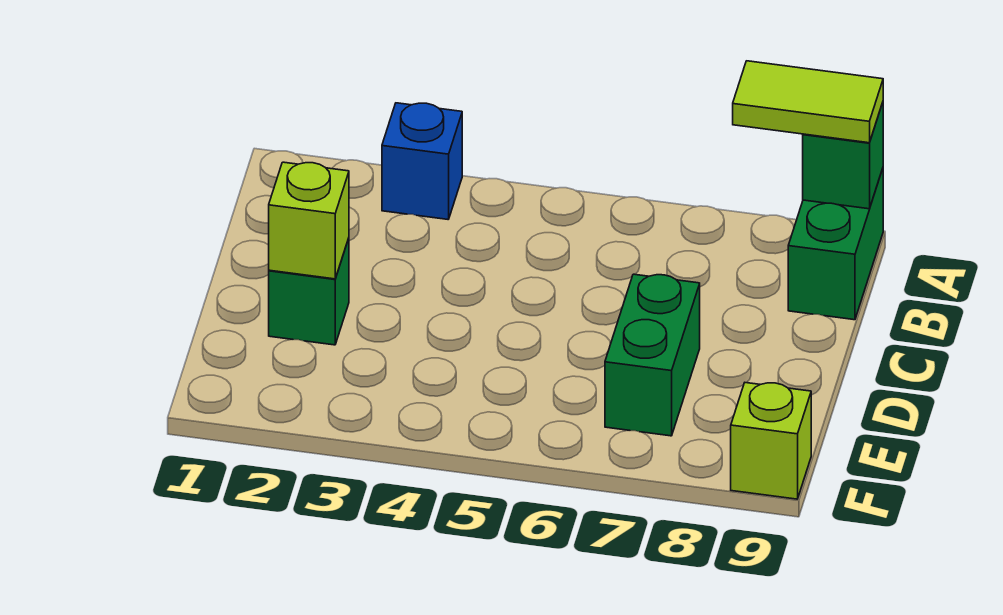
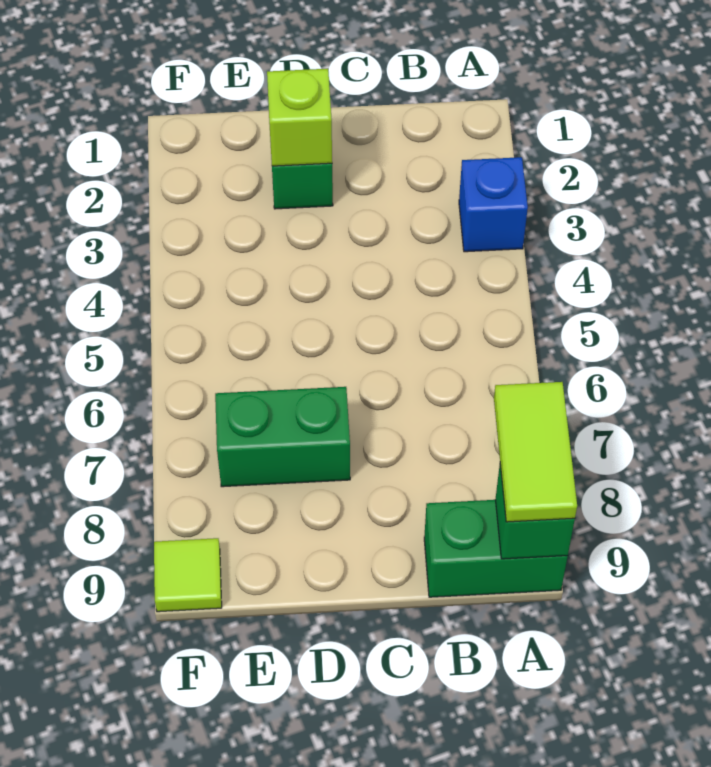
lime brick F9 level 1 -> lime tile F9 level 1

